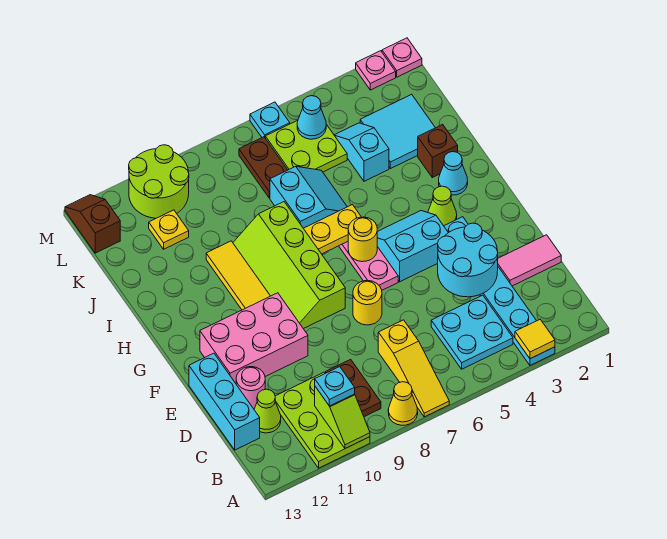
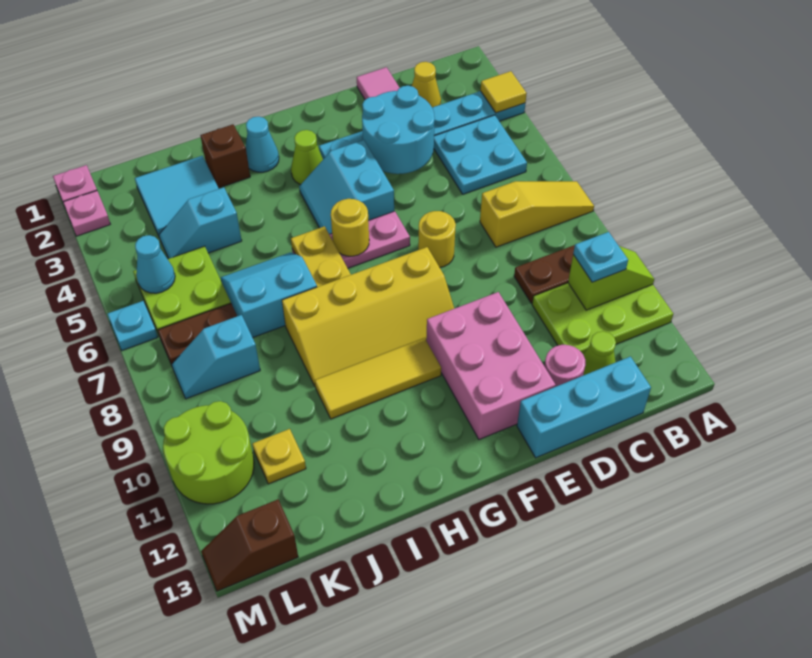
yellow cone A8 level 1 -> yellow cone C2 level 1
lime slope F8:I9 level 1 top 8 -> yellow slope F8:I9 level 1 top 8
none -> cyan slope K8:L8 level 1 top K

